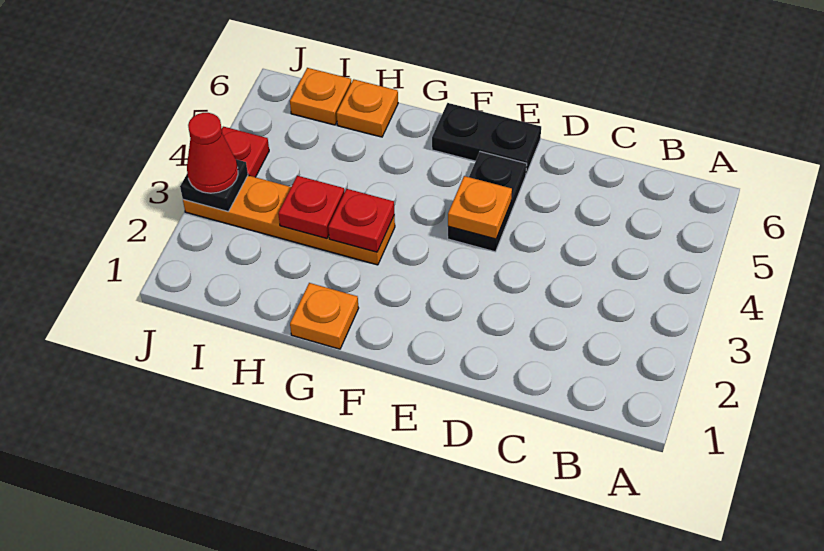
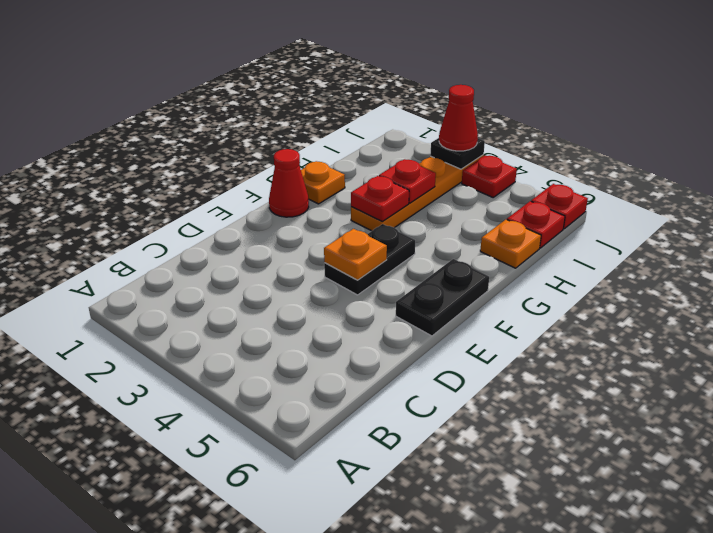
black plate E4:E5 level 1 -> black plate E4:F4 level 1
none -> red cone F1 level 1
orange plate I6 level 1 -> red plate I6 level 1
none -> red plate J6 level 1

